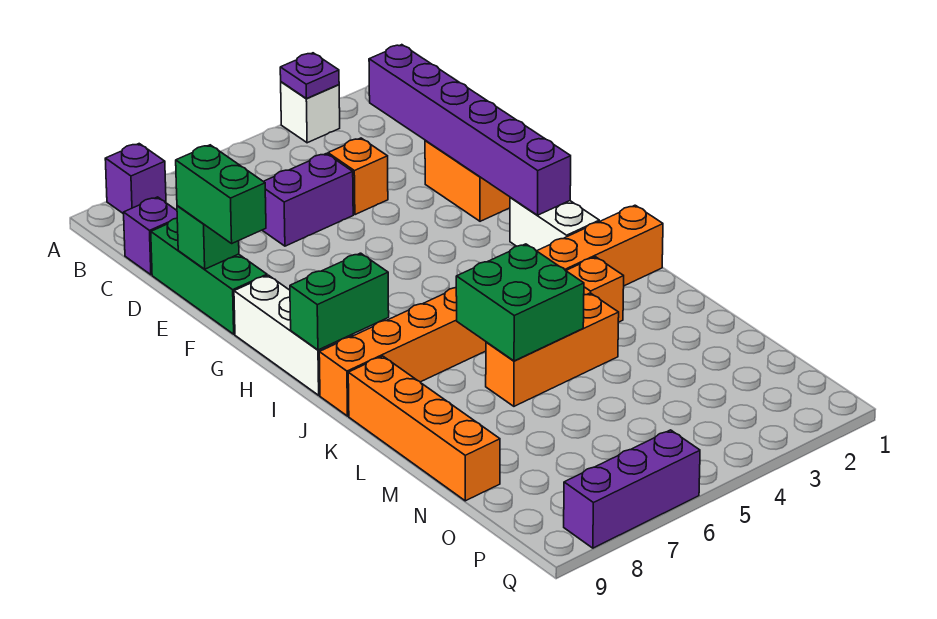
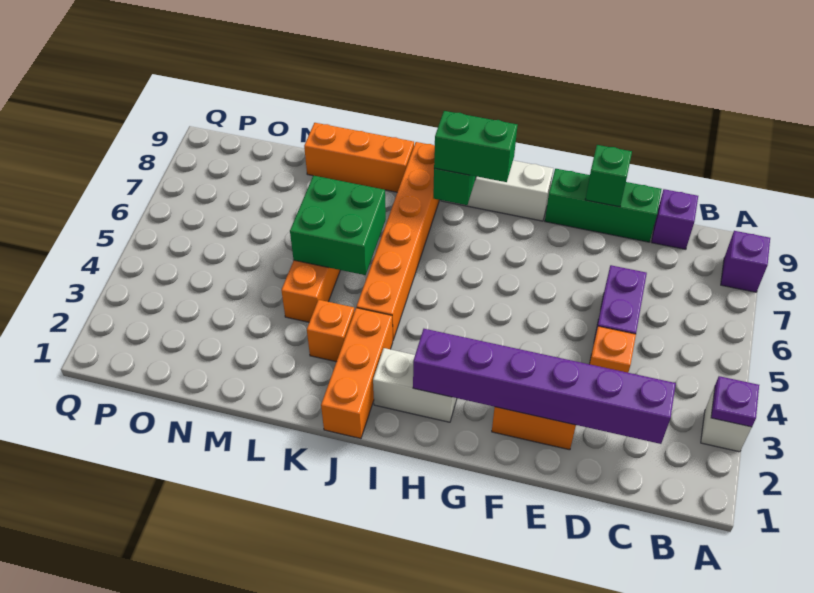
green brick E9:F9 level 3 -> green brick H8:I8 level 3
orange brick K9:N9 level 1 -> orange brick K9:M9 level 1
purple brick Q6:Q8 level 1 -> none

